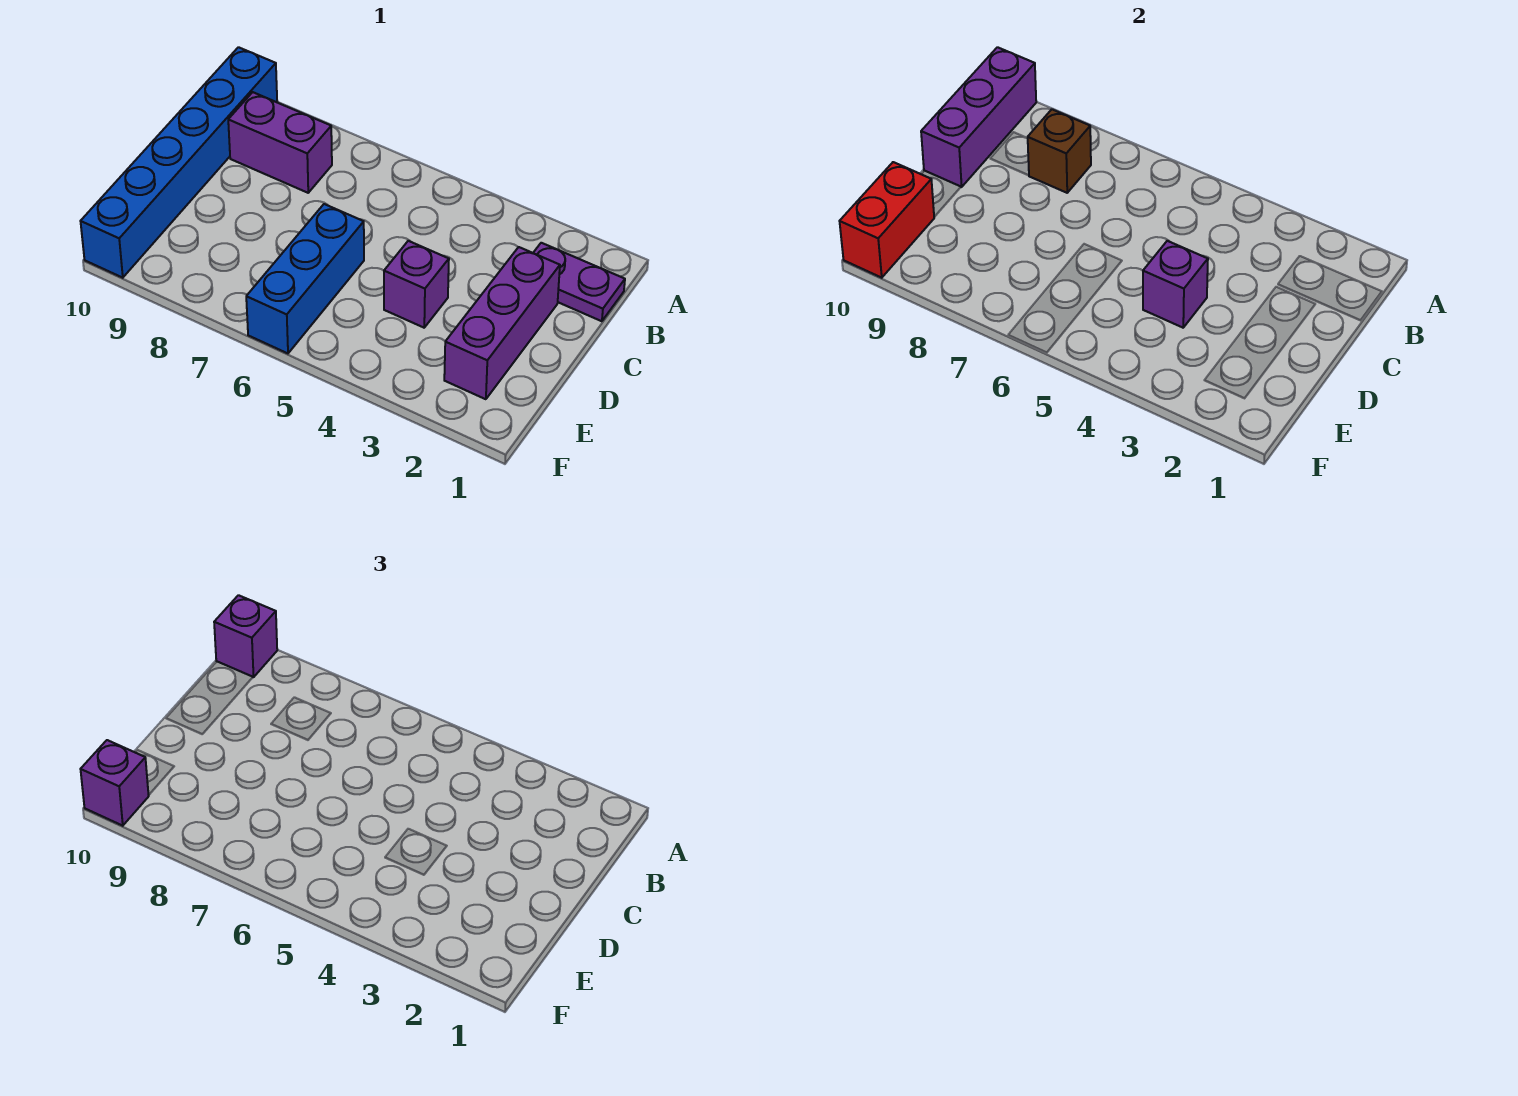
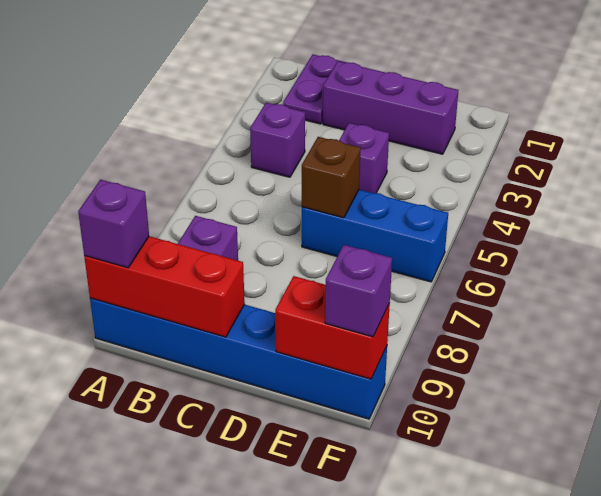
purple brick A10:C10 level 2 -> red brick A10:C10 level 2
brown brick B8 level 2 -> brown brick D6 level 2
purple brick D4 level 2 -> purple brick B4 level 1

